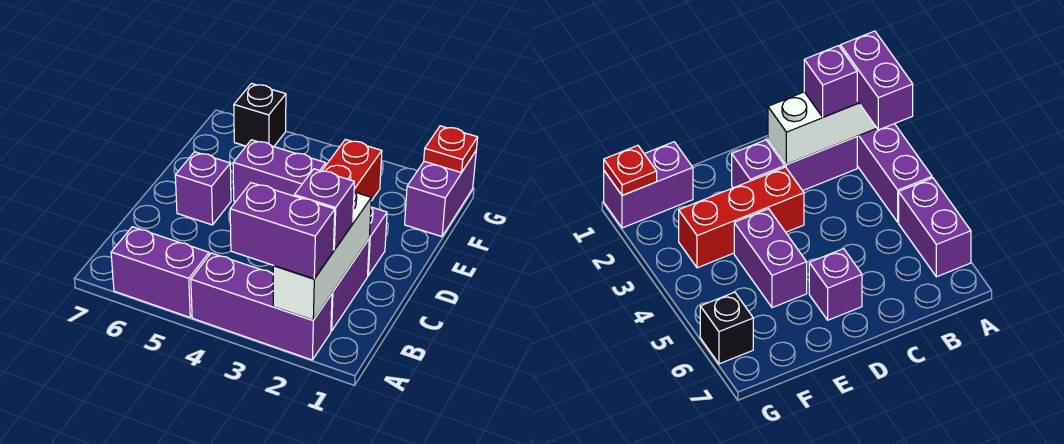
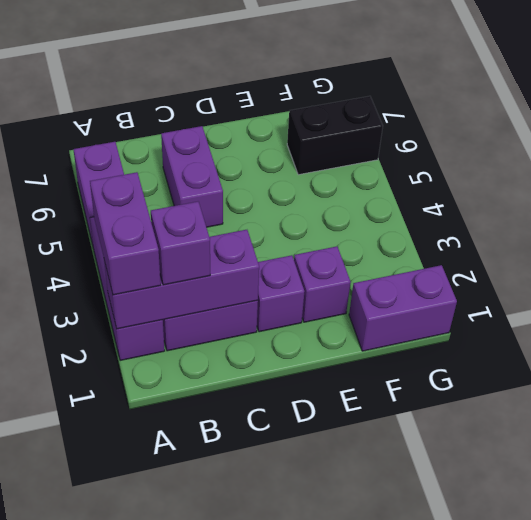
white brick A2:C2 level 2 -> purple brick A2:C2 level 2
red brick D3:F3 level 1 -> none
purple brick D6 level 1 -> purple brick E2 level 1
purple brick E4:E5 level 1 -> purple brick C5:C6 level 1
red plate G1 level 2 -> none
black brick G6 level 1 -> black brick F6:G6 level 1

